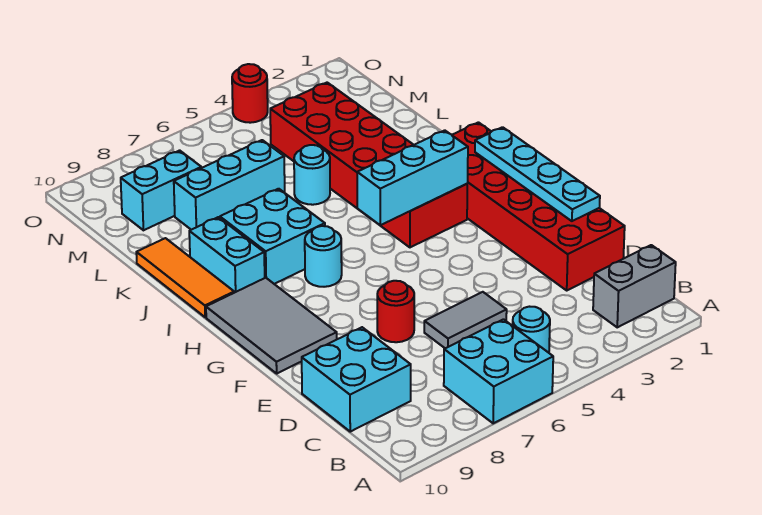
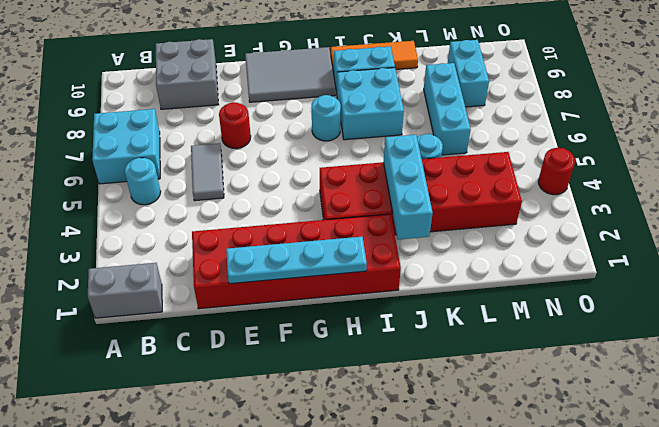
grey brick B1:B2 level 1 -> grey brick A1:B1 level 1
cyan brick C9:D10 level 1 -> grey brick C9:D10 level 1
cyan brick H3:H5 level 2 -> cyan brick J2:J4 level 2

